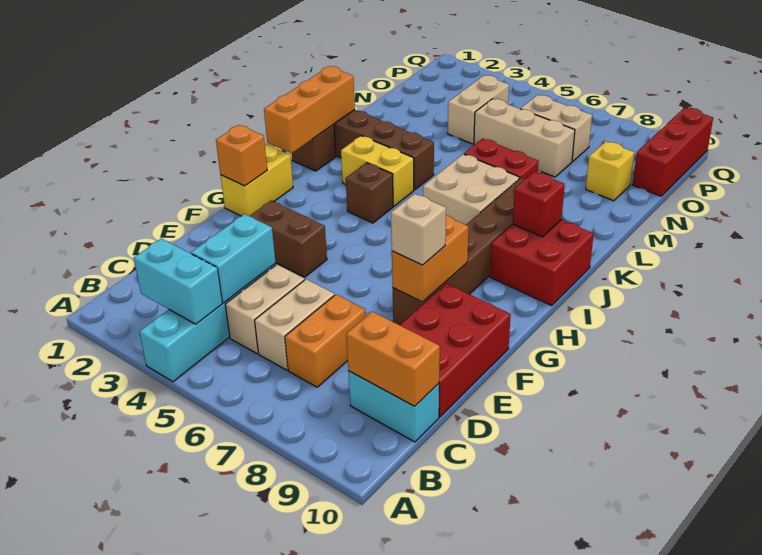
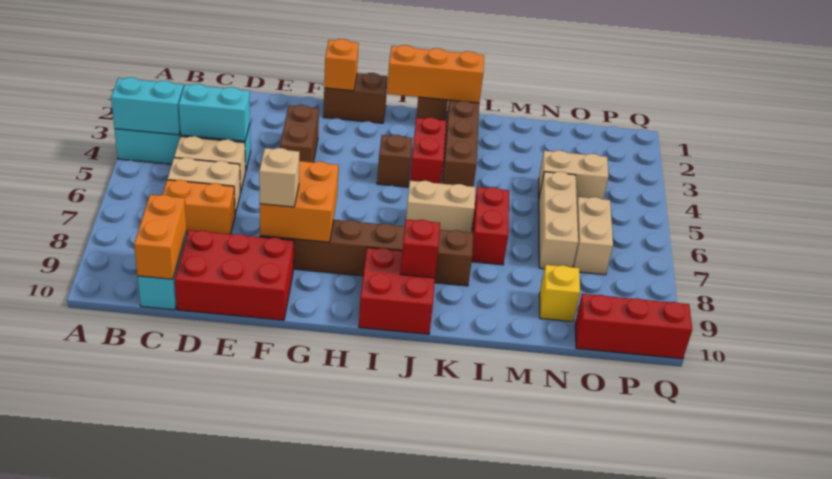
cyan brick B3:B4 level 2 -> cyan brick A4:B4 level 2
orange brick F8:G8 level 2 -> orange brick F7:G8 level 2
yellow brick G1:H1 level 1 -> brown brick G1:H1 level 1
yellow brick J3:J4 level 1 -> red brick J3:J4 level 1
tan brick J6:K7 level 1 -> tan brick J6:K6 level 1

